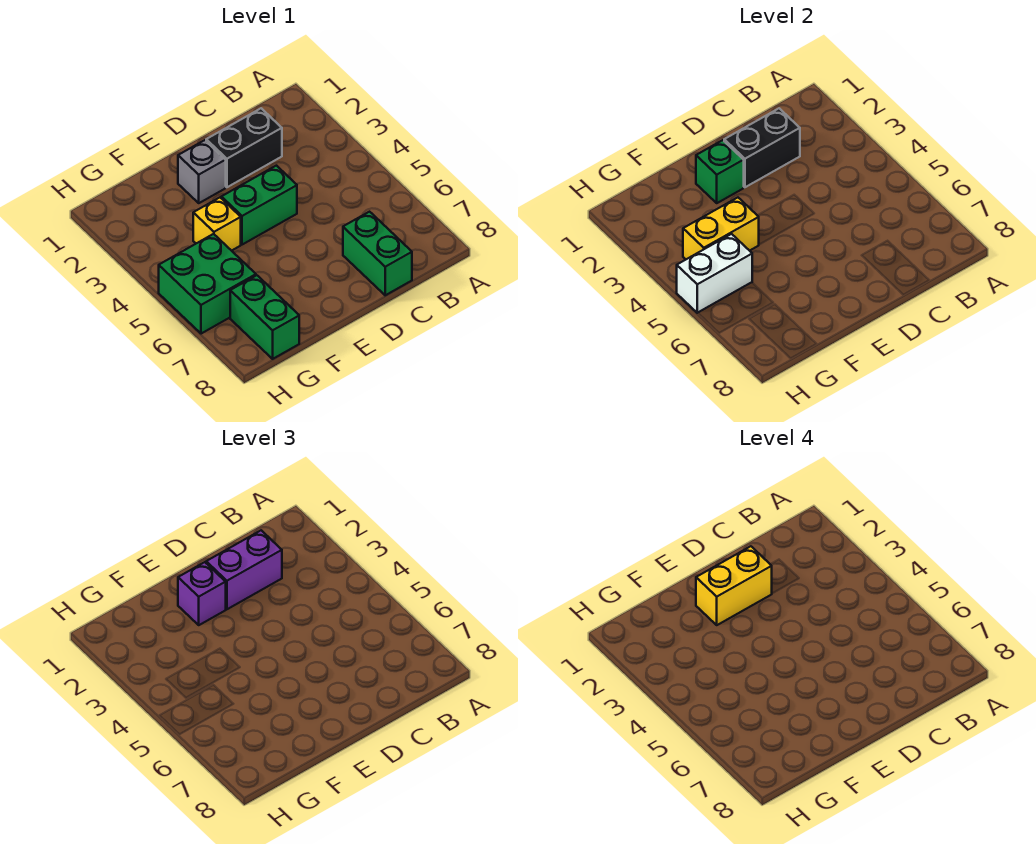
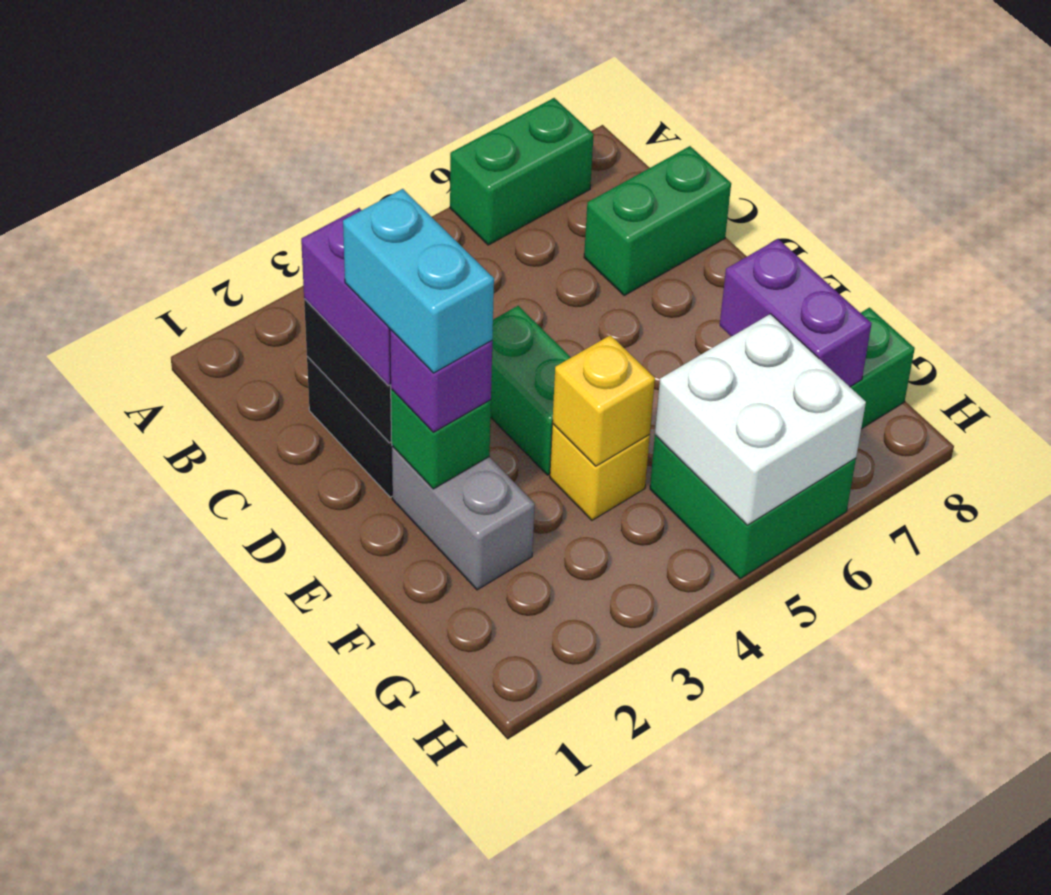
none -> green brick A6:A7 level 1
yellow brick D2:E2 level 4 -> cyan brick D2:E2 level 4
grey brick E2 level 1 -> grey brick E2:F2 level 1
yellow brick F4:G4 level 2 -> yellow brick F4 level 2
none -> purple brick F7:G7 level 2
white brick G5:H5 level 2 -> white brick G5:H6 level 2

